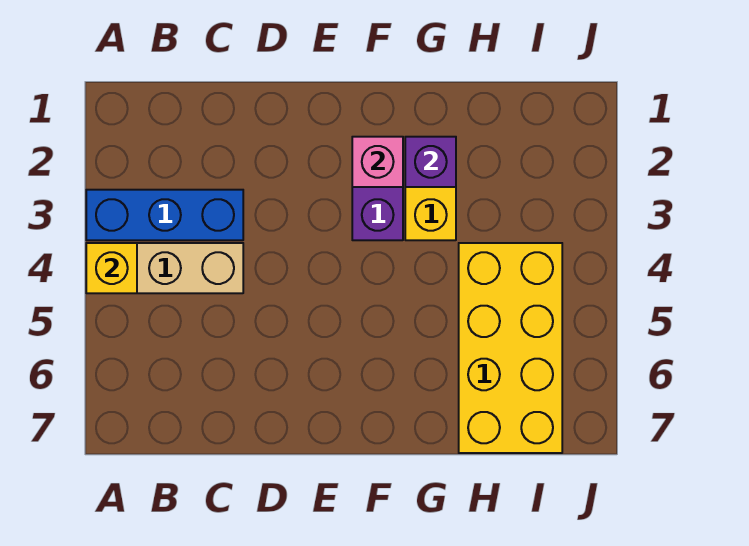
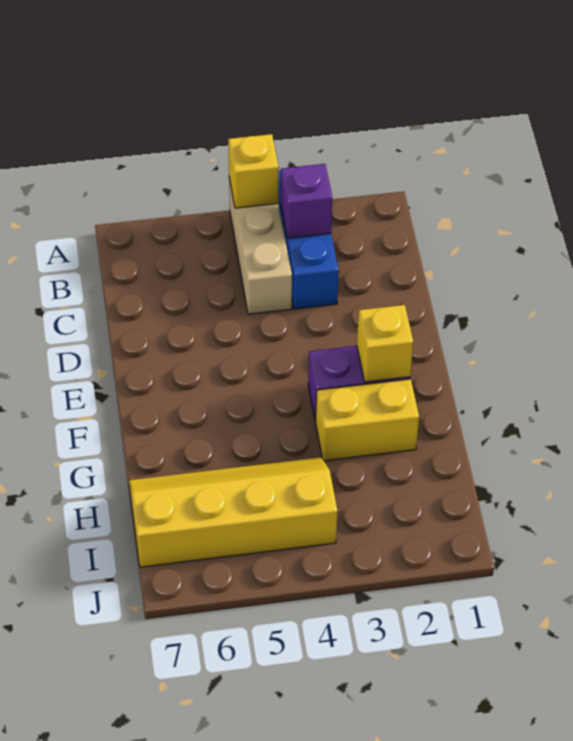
pink brick F2 level 2 -> yellow brick F2 level 2
purple brick G2 level 2 -> purple brick B3 level 2
yellow brick H4:I7 level 1 -> yellow slope H4:I7 level 1 top I

